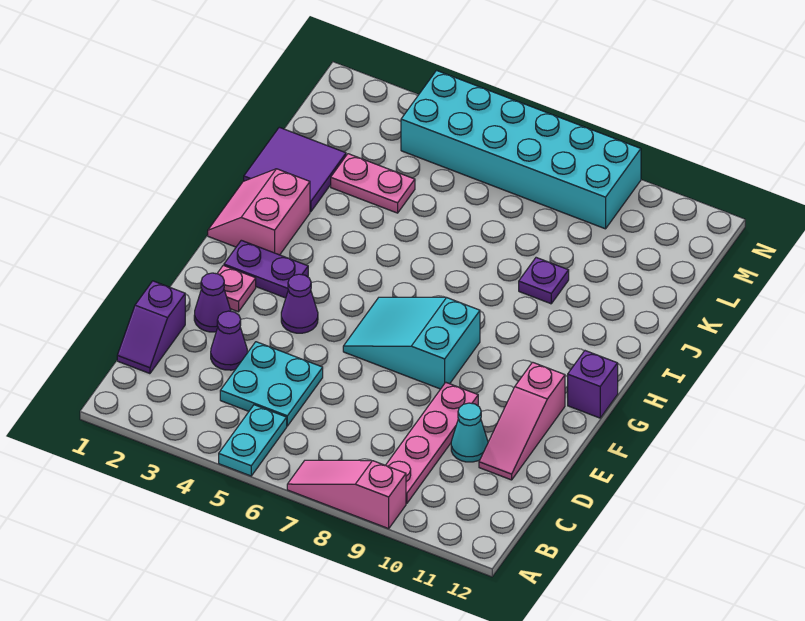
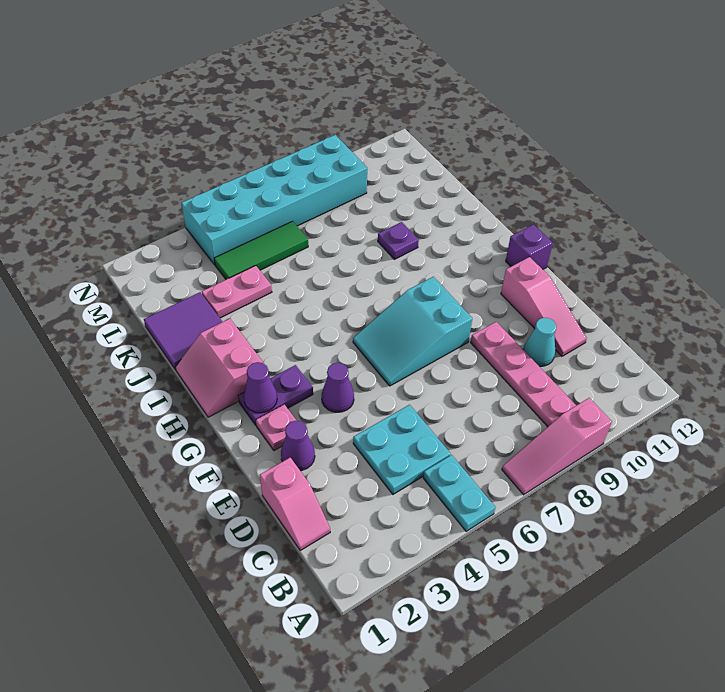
purple slope C1:D1 level 1 top D -> pink slope C1:D1 level 1 top D
purple cone D3 level 1 -> purple cone G2 level 2
none -> green tile L4:L6 level 1

